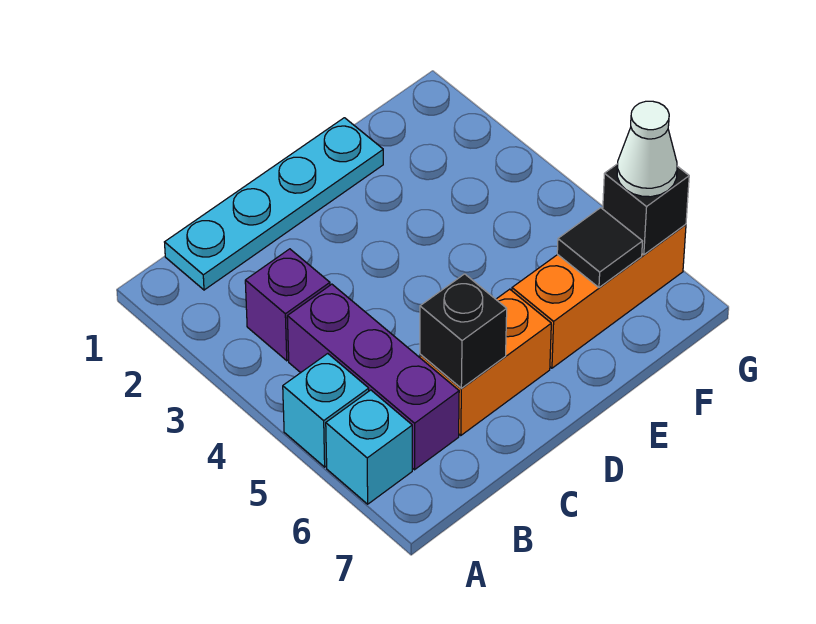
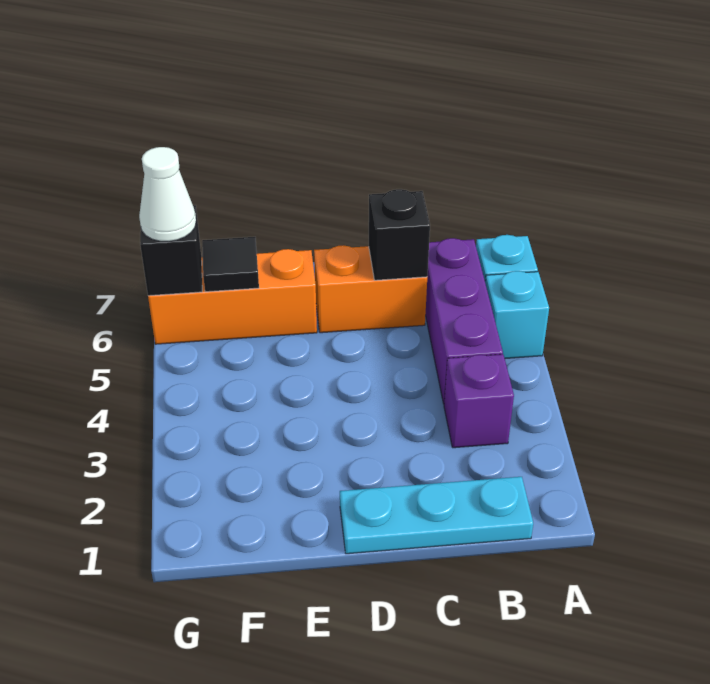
cyan plate B1:E1 level 1 -> cyan plate B1:D1 level 1

